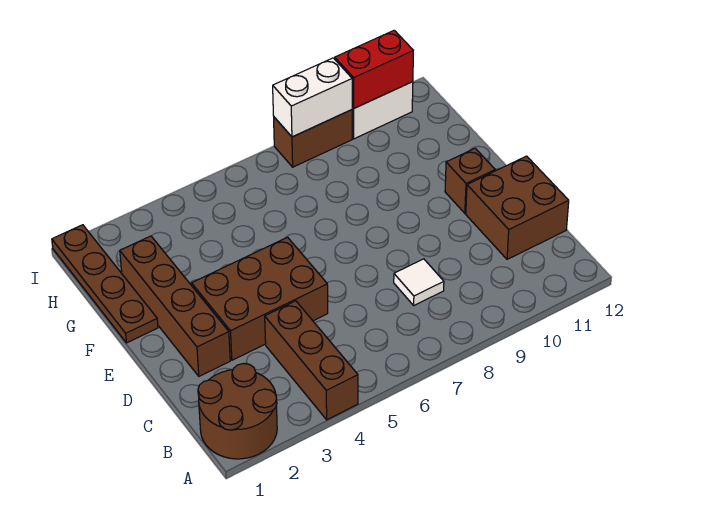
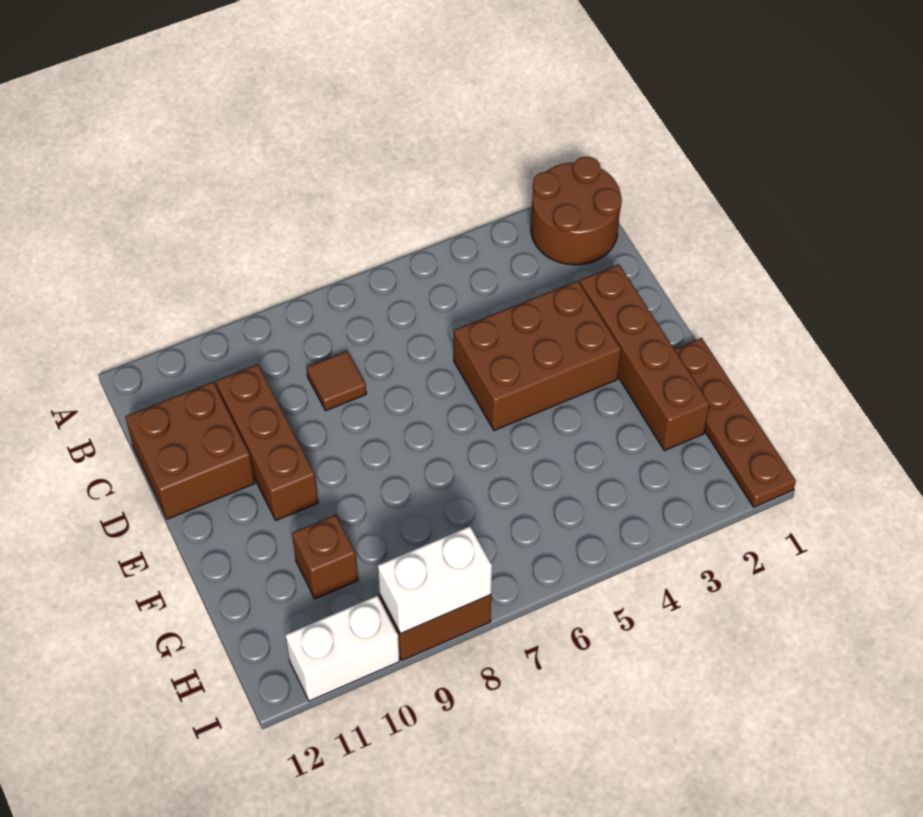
brown brick A4:C4 level 1 -> brown brick C10:E10 level 1
white tile C8 level 1 -> brown tile C8 level 1
brown brick E11 level 1 -> brown brick G10 level 1
red brick I10:I11 level 2 -> none

